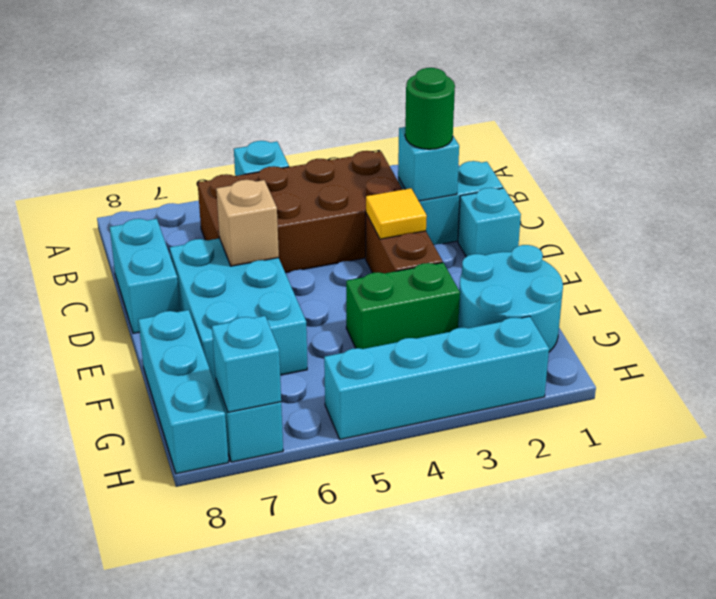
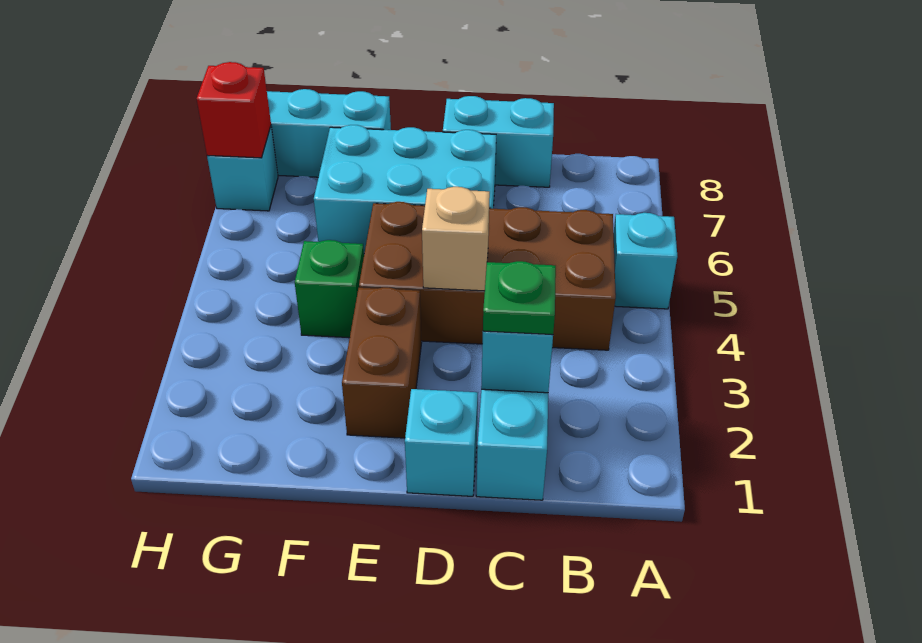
brown brick B3:C6 level 1 -> brown brick B4:E5 level 1
green round brick C2 level 3 -> green plate C2 level 3
brown brick D3:E3 level 1 -> brown brick E2:E3 level 1
yellow tile D3 level 2 -> none
tan brick D6 level 2 -> tan brick D4 level 2
cyan round brick F1:G2 level 1 -> none
green brick F3:F4 level 1 -> green brick F4 level 1
cyan brick H2:H5 level 1 -> none
cyan brick H7 level 2 -> red brick H7 level 2

